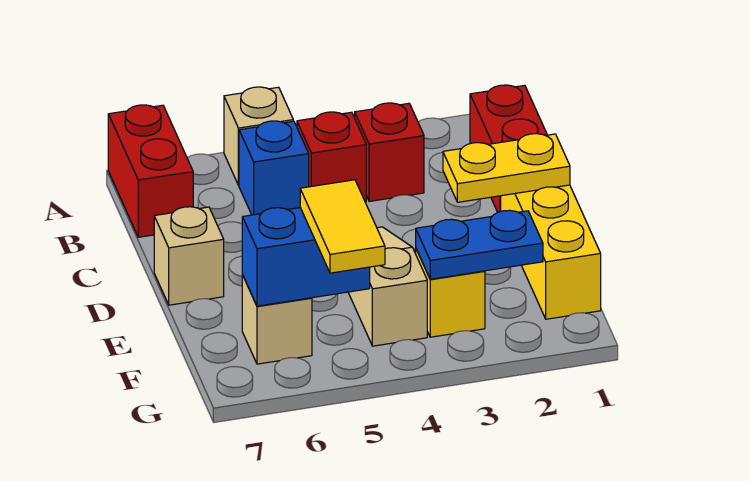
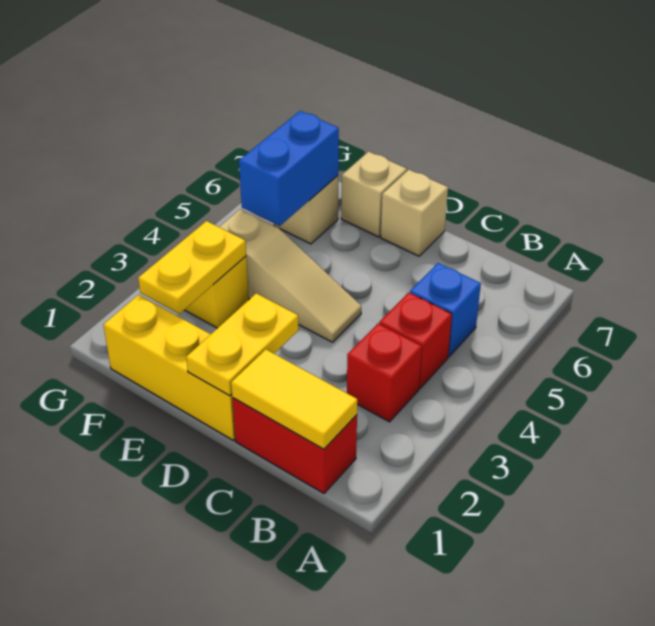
tan brick A5 level 1 -> tan brick E7 level 1
red brick A7:B7 level 1 -> none
blue plate F2:F3 level 2 -> yellow plate F2:F3 level 2
yellow tile F5:G5 level 3 -> yellow tile B1:C1 level 2

